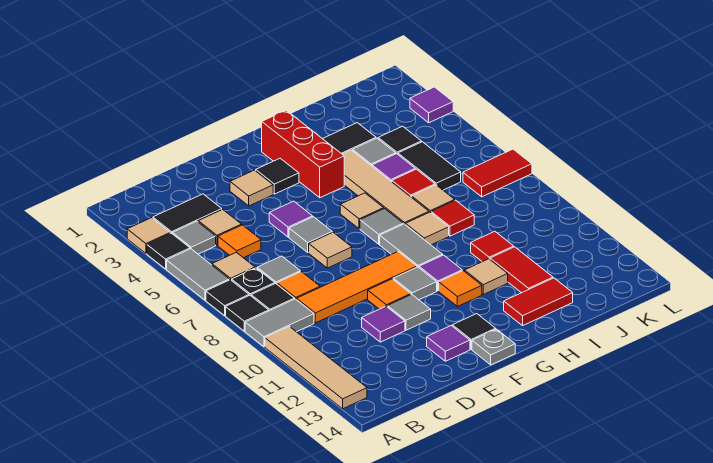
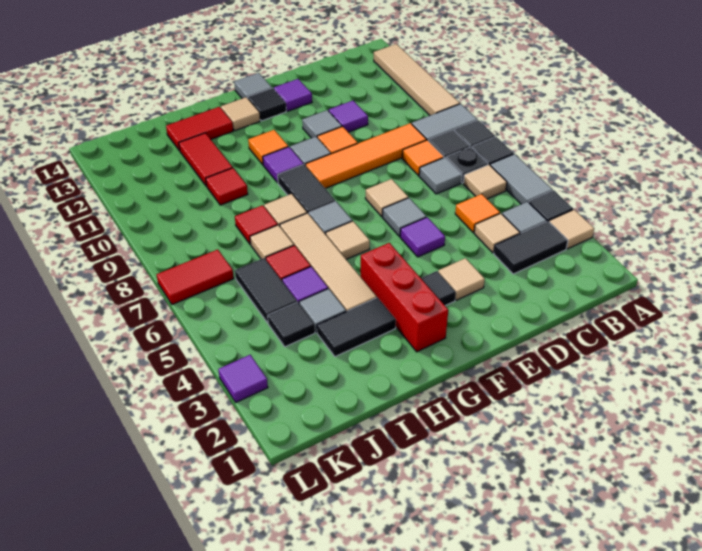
grey plate F14 level 1 -> grey tile F14 level 1
grey tile G8:G9 level 1 -> black tile G8:G9 level 1
tan tile H11 level 1 -> tan tile G13 level 1

